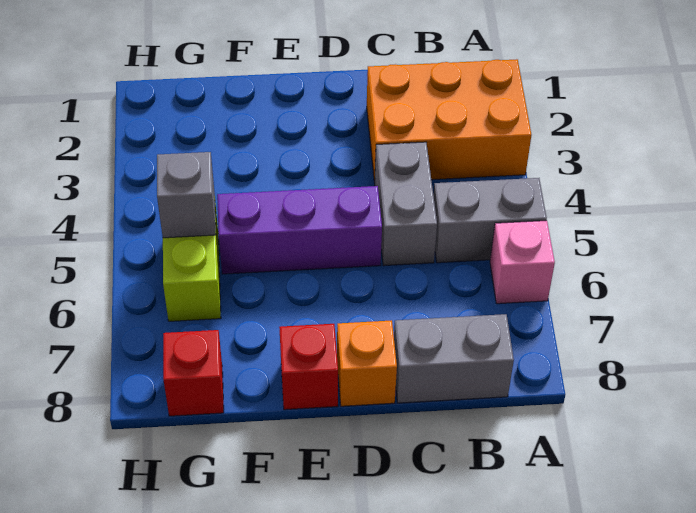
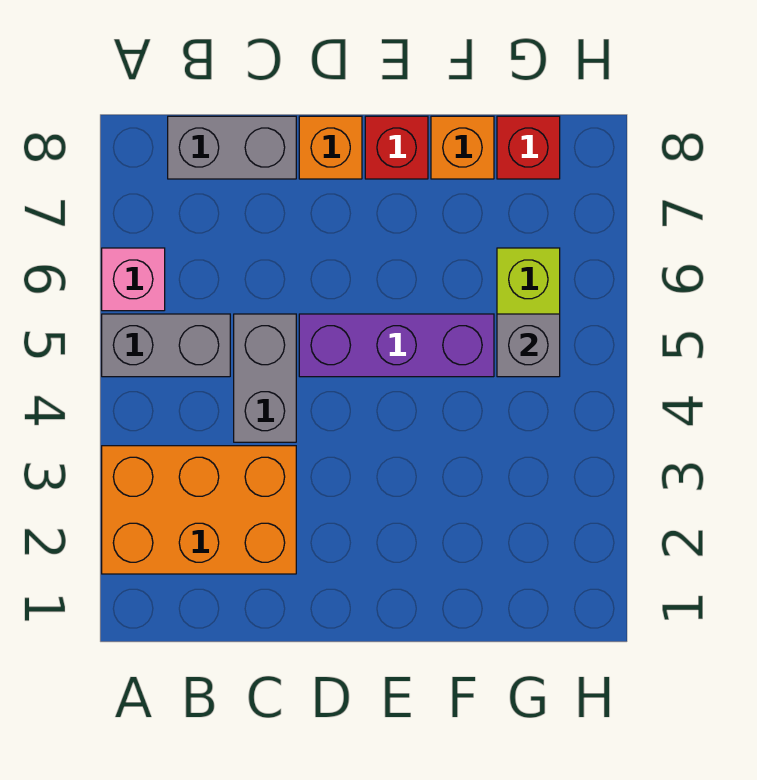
none -> orange brick F8 level 1

